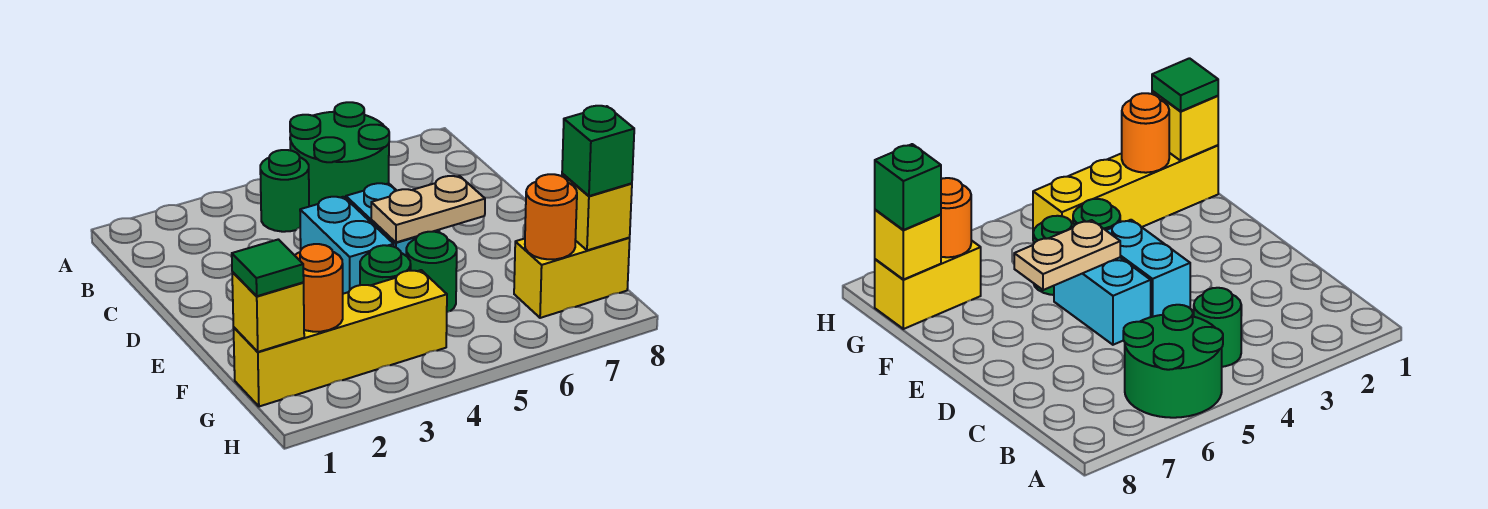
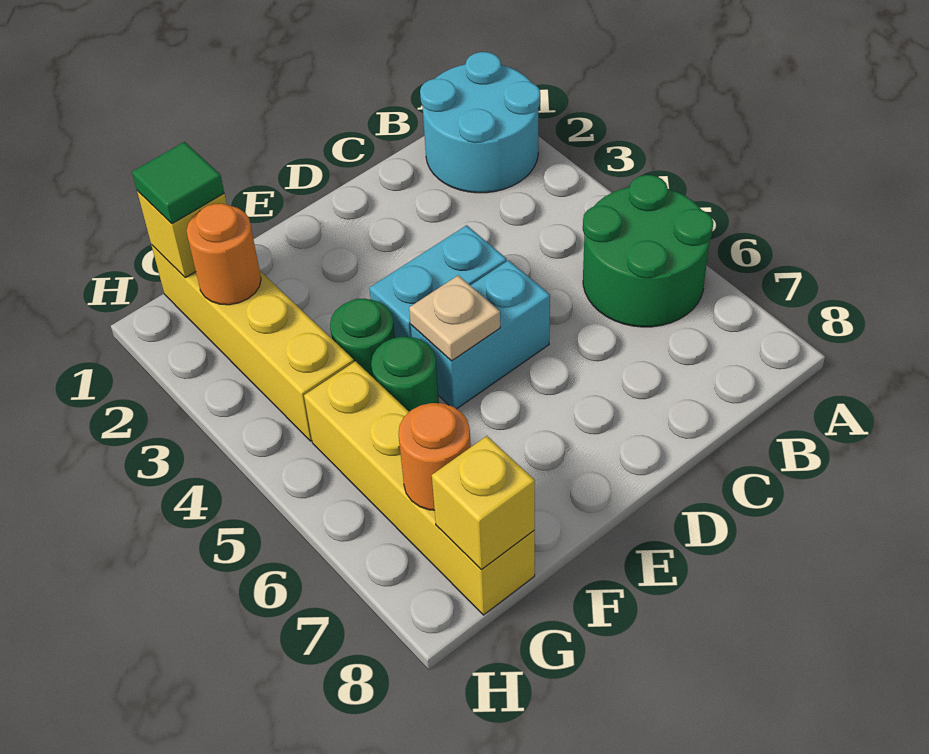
none -> cyan round brick A1:B2 level 1
green round brick B4 level 1 -> none
tan plate E5:E6 level 2 -> tan plate E5 level 2
yellow brick G7:G8 level 1 -> yellow brick G5:G8 level 1
green brick G8 level 3 -> none

